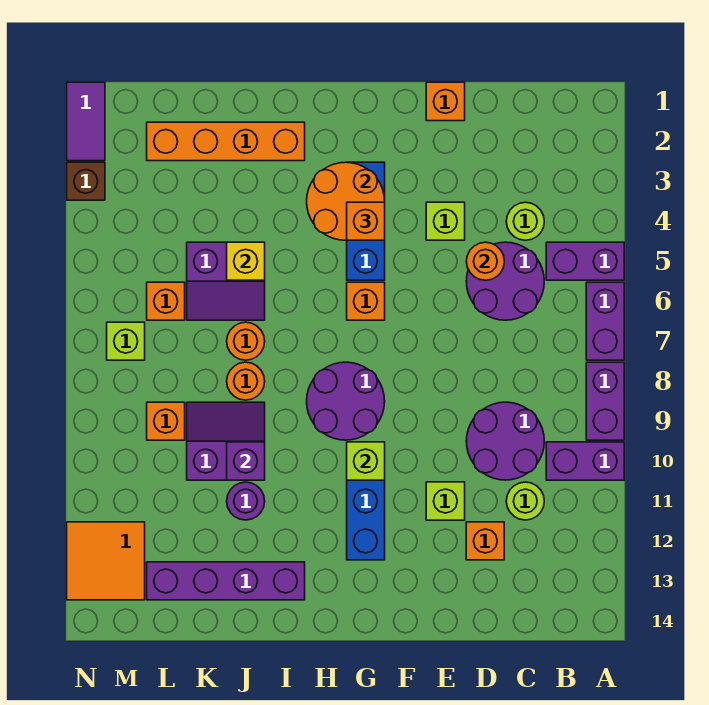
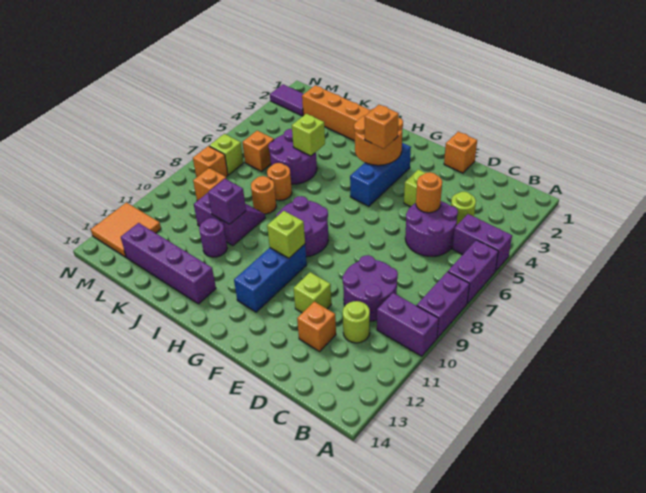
orange brick G6 level 1 -> orange brick M8 level 1
purple slope J5:K6 level 1 top 5 -> purple round brick J5:K6 level 1
yellow brick J5 level 2 -> lime brick J5 level 2
purple tile N1:N2 level 1 -> purple tile M2:N2 level 1
brown brick N3 level 1 -> none

